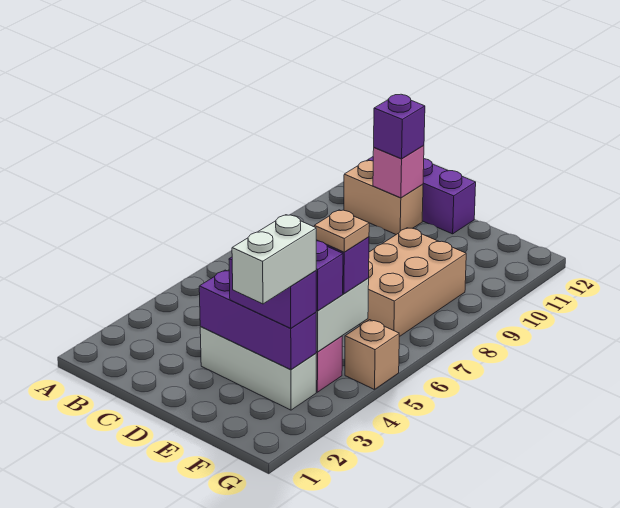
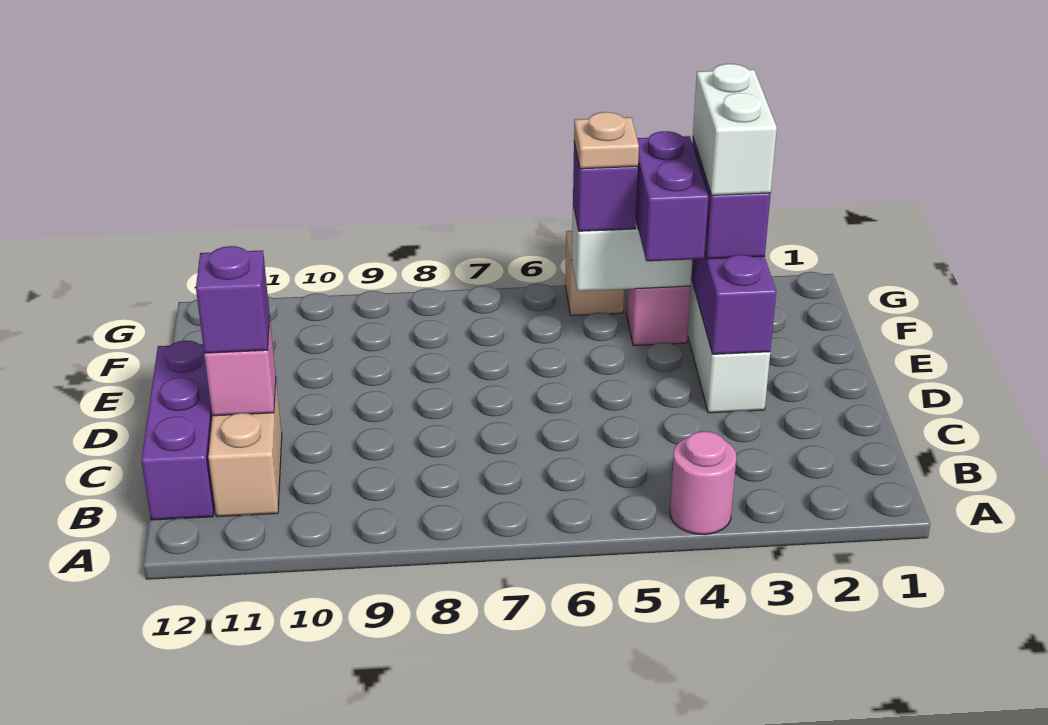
none -> pink round brick A4 level 1
tan brick E7:F9 level 1 -> none
white brick F2:F3 level 4 -> white brick E3:F3 level 4

